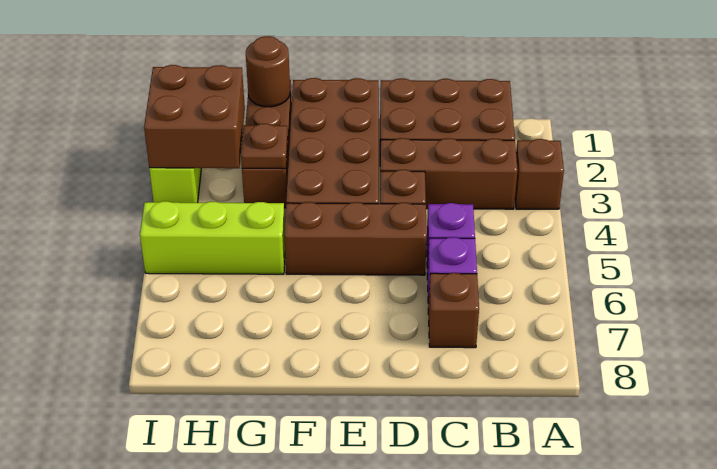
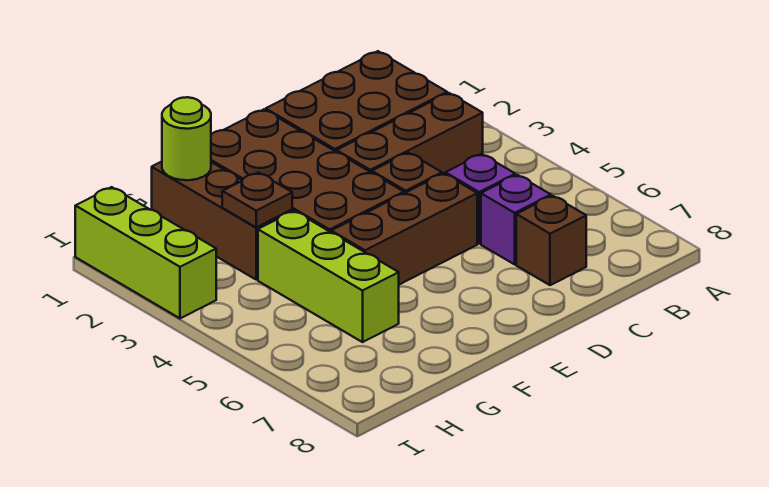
brown brick A3 level 1 -> none
brown round brick G1 level 2 -> lime round brick G1 level 2
lime brick G5:I5 level 1 -> lime brick G4:G6 level 1
brown brick H2:I3 level 2 -> none

